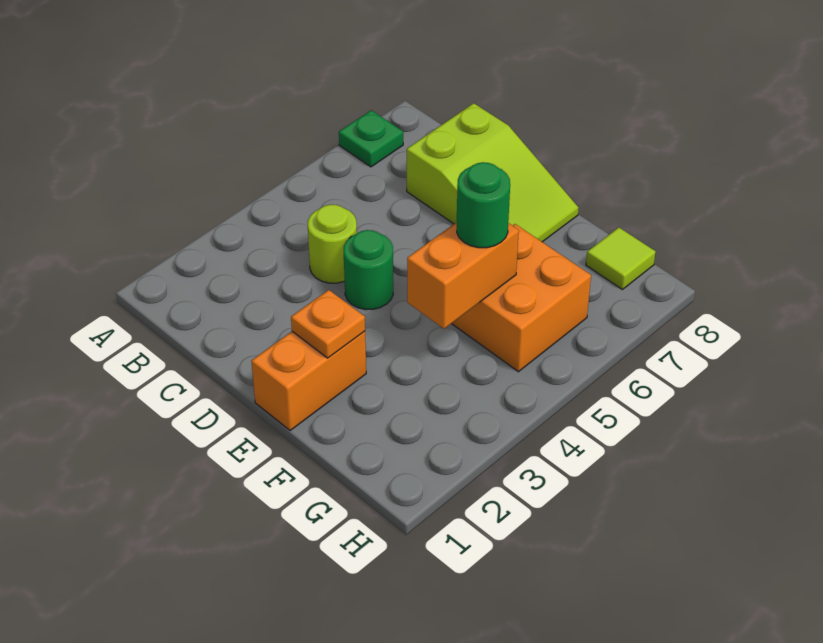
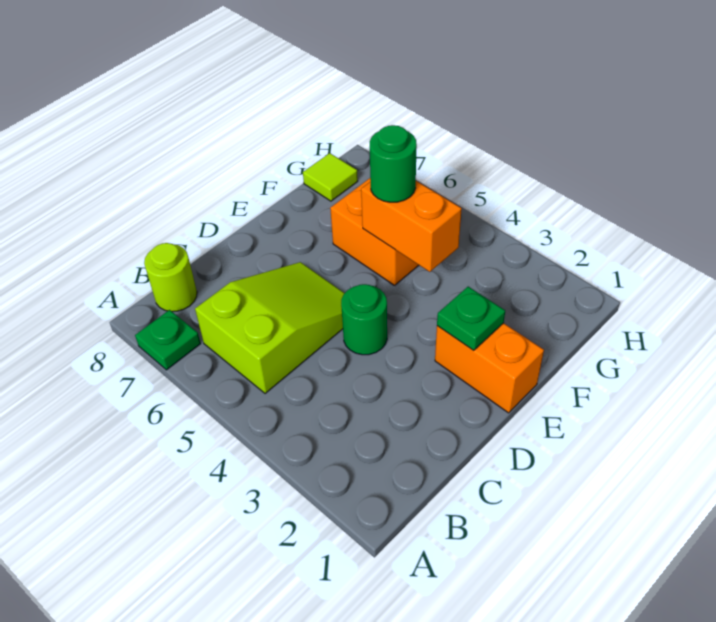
lime round brick C4 level 1 -> lime round brick B8 level 1
lime slope C7:E8 level 1 top C -> lime slope B5:D6 level 1 top B
orange plate E2 level 2 -> green plate E2 level 2

